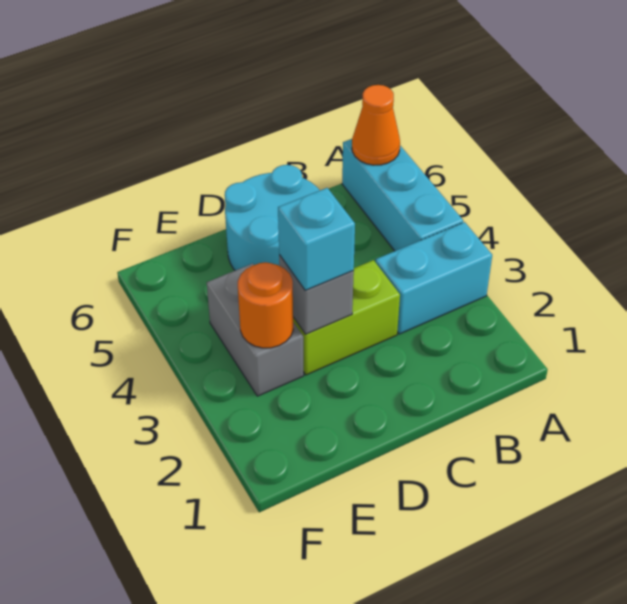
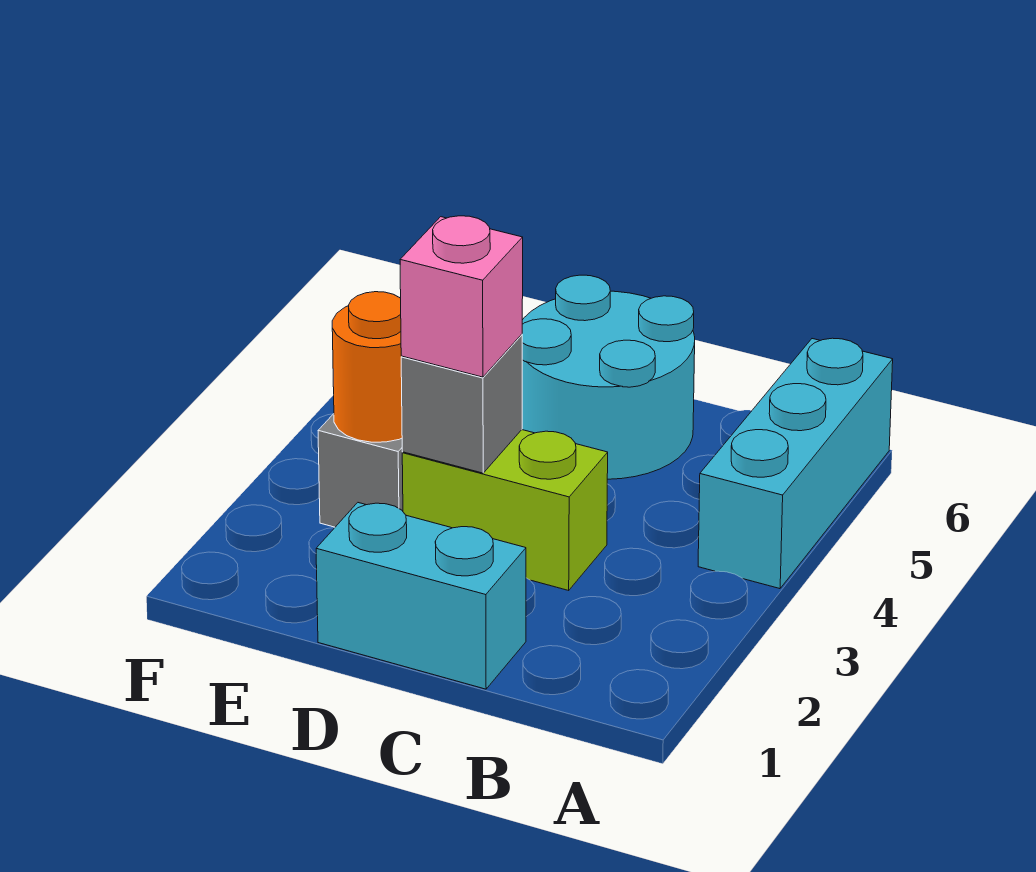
cyan brick A3:B3 level 1 -> cyan brick C1:D1 level 1
orange cone A6 level 2 -> none
cyan brick D3 level 3 -> pink brick D3 level 3

